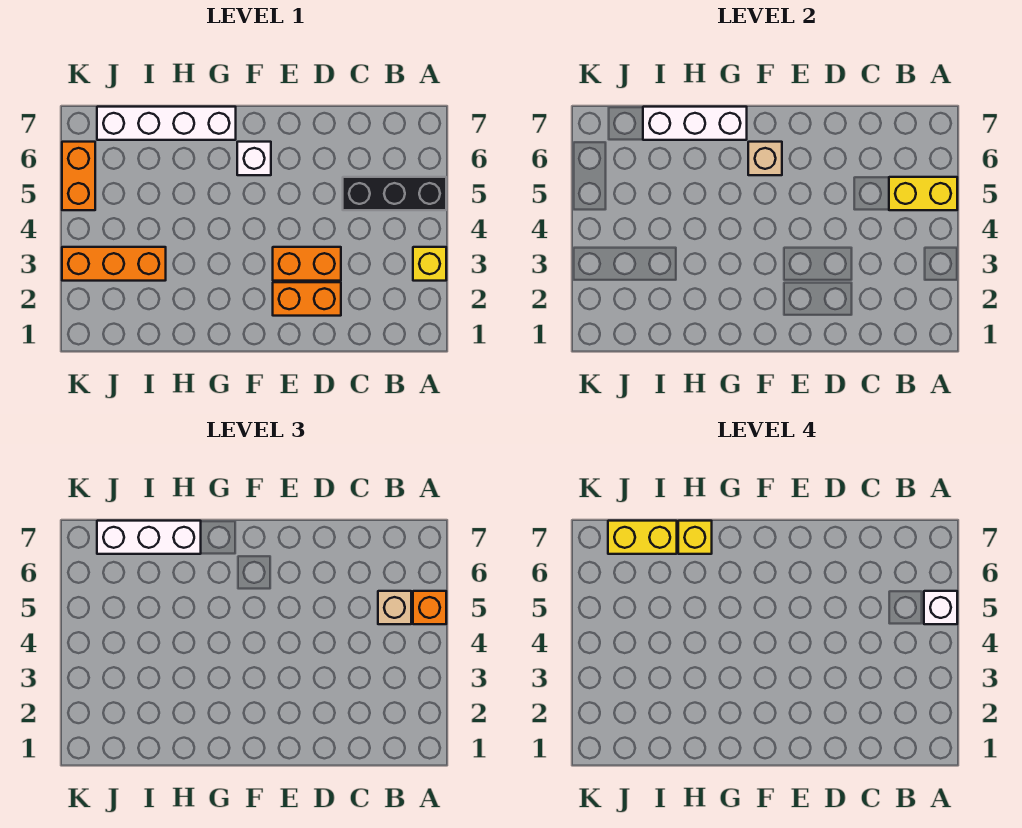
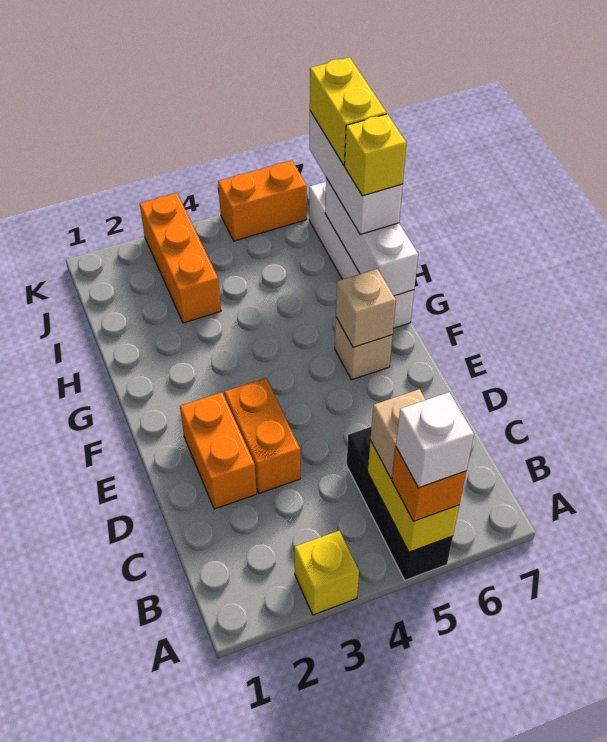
white brick F6 level 1 -> tan brick F6 level 1

